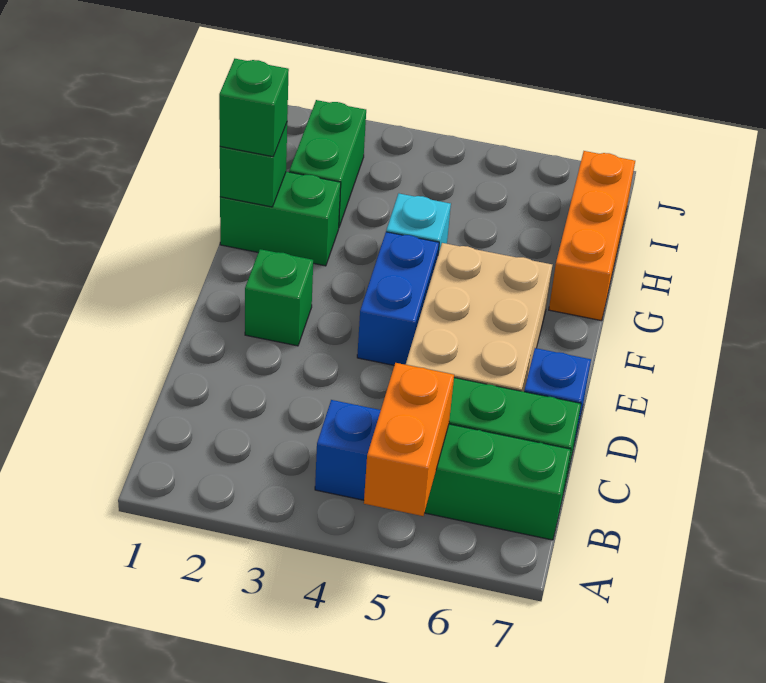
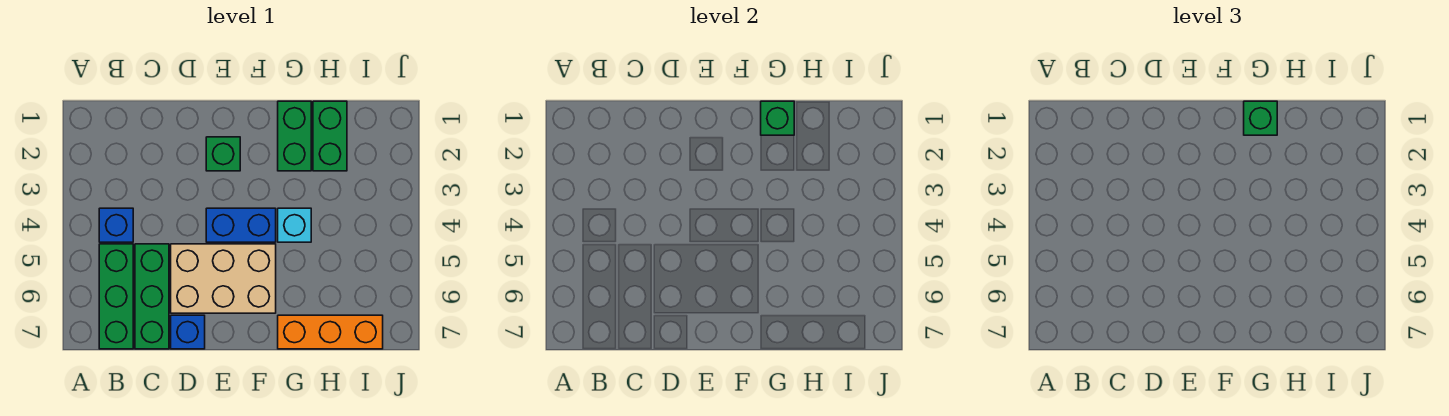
orange brick A5:B5 level 2 -> none
green brick H2:I2 level 1 -> green brick H1:H2 level 1

